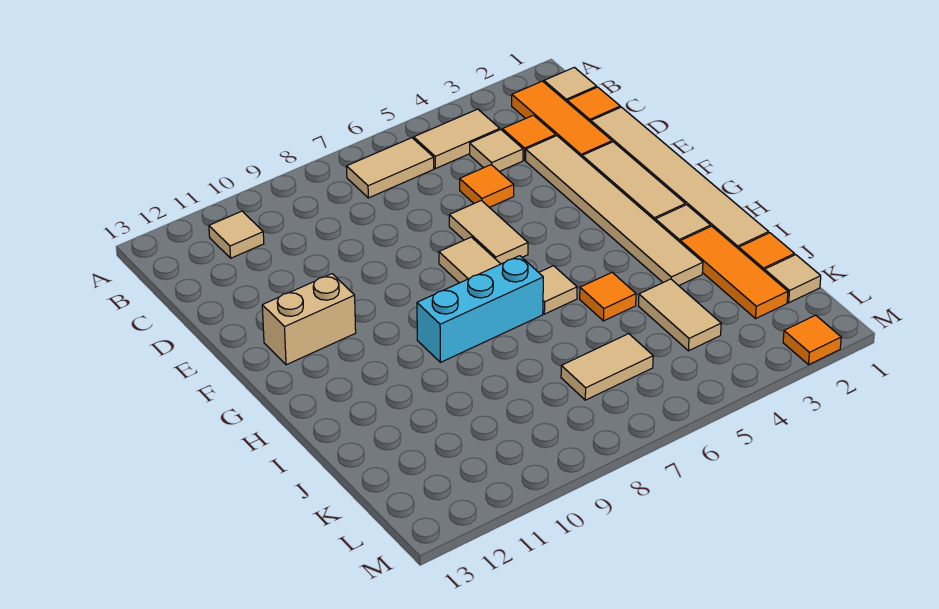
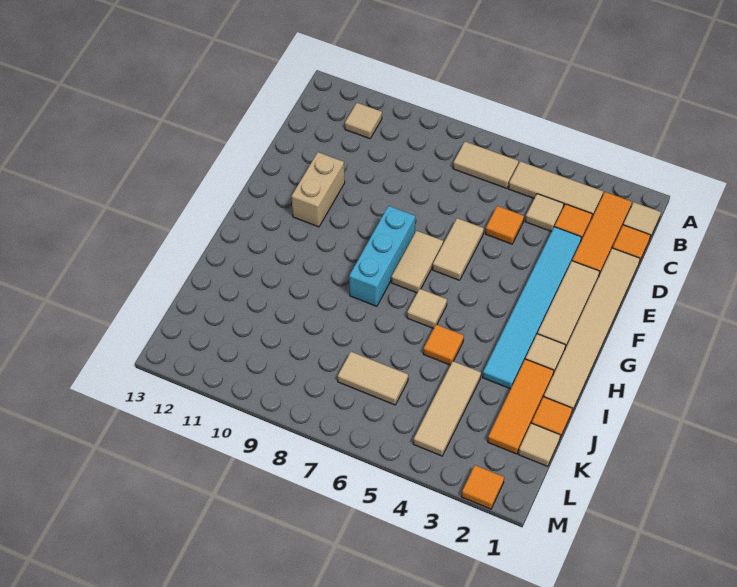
tan tile B4:B5 level 1 -> tan tile B3:B5 level 1
tan tile D3:I3 level 1 -> cyan tile D3:I3 level 1
tan brick F11:F12 level 1 -> tan brick E11:F11 level 1
cyan brick H7:H9 level 1 -> cyan brick F8:H8 level 1
tan tile J4:K4 level 1 -> tan tile J4:L4 level 1

